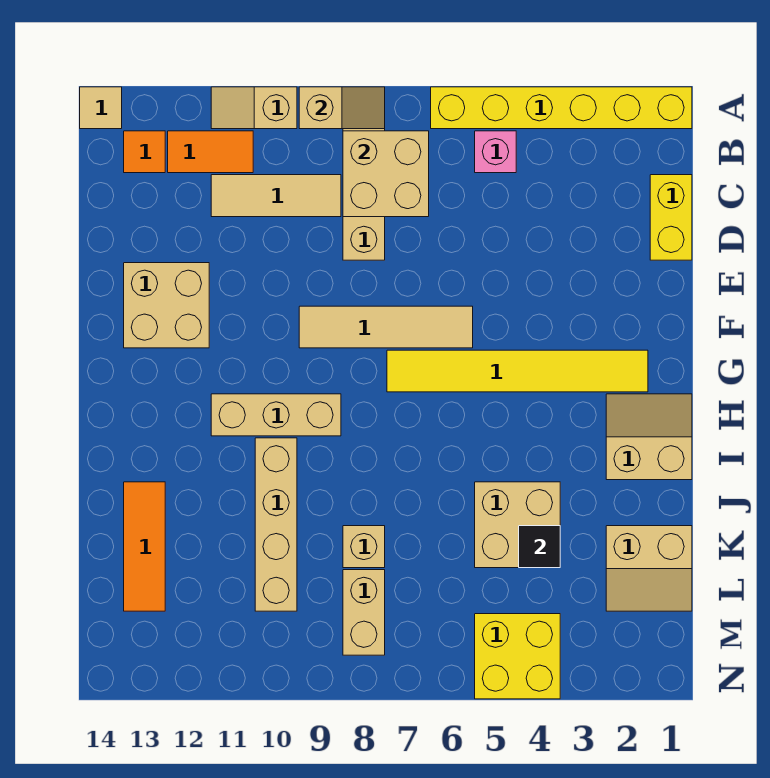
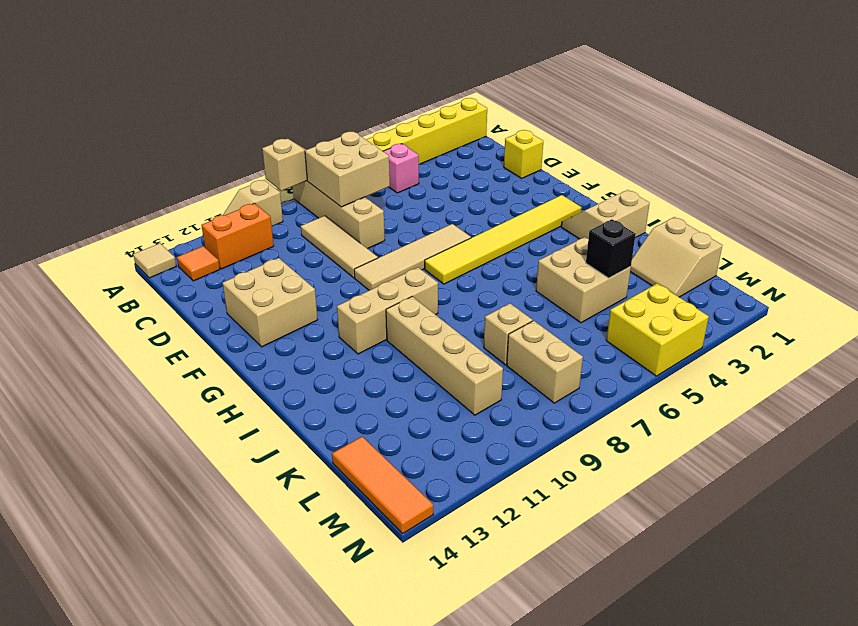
orange tile B11:B12 level 1 -> orange brick B11:B12 level 1
yellow brick C1:D1 level 1 -> yellow brick D1 level 1
tan tile C9:C11 level 1 -> tan tile C9:E9 level 1
orange tile J13:L13 level 1 -> orange tile L14:N14 level 1
tan slope K1:L2 level 1 top K -> tan slope K1:L2 level 1 top 1
black tile K4 level 2 -> black brick K4 level 2

